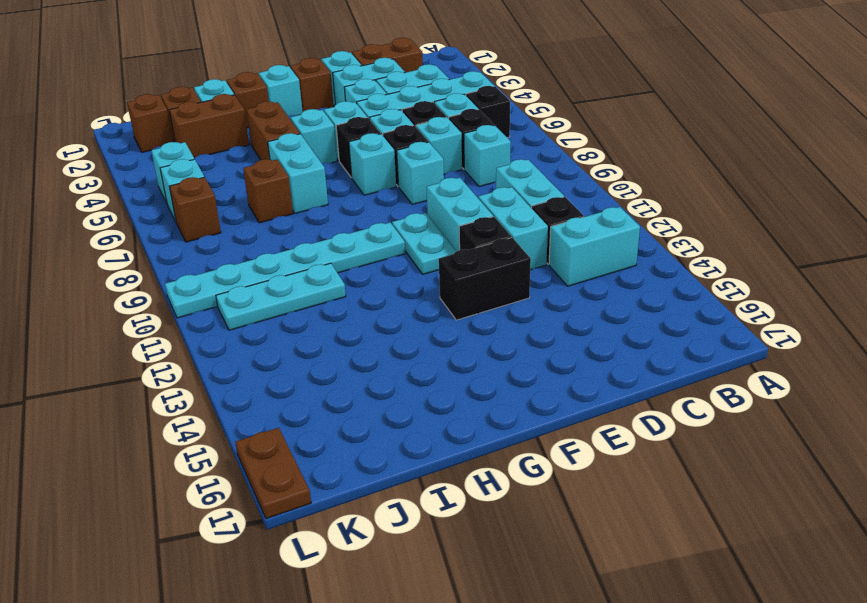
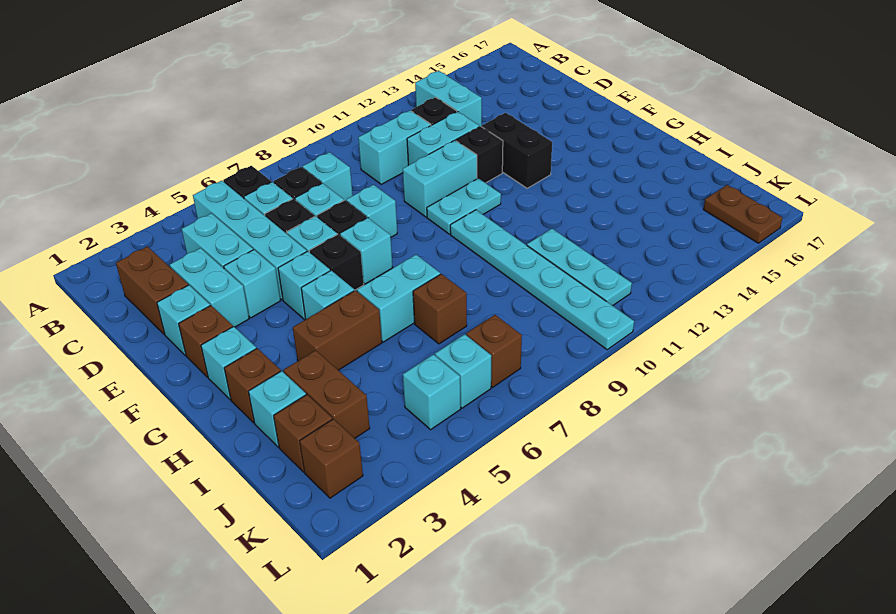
brown plate L16:L17 level 1 -> brown plate K16:L16 level 1

